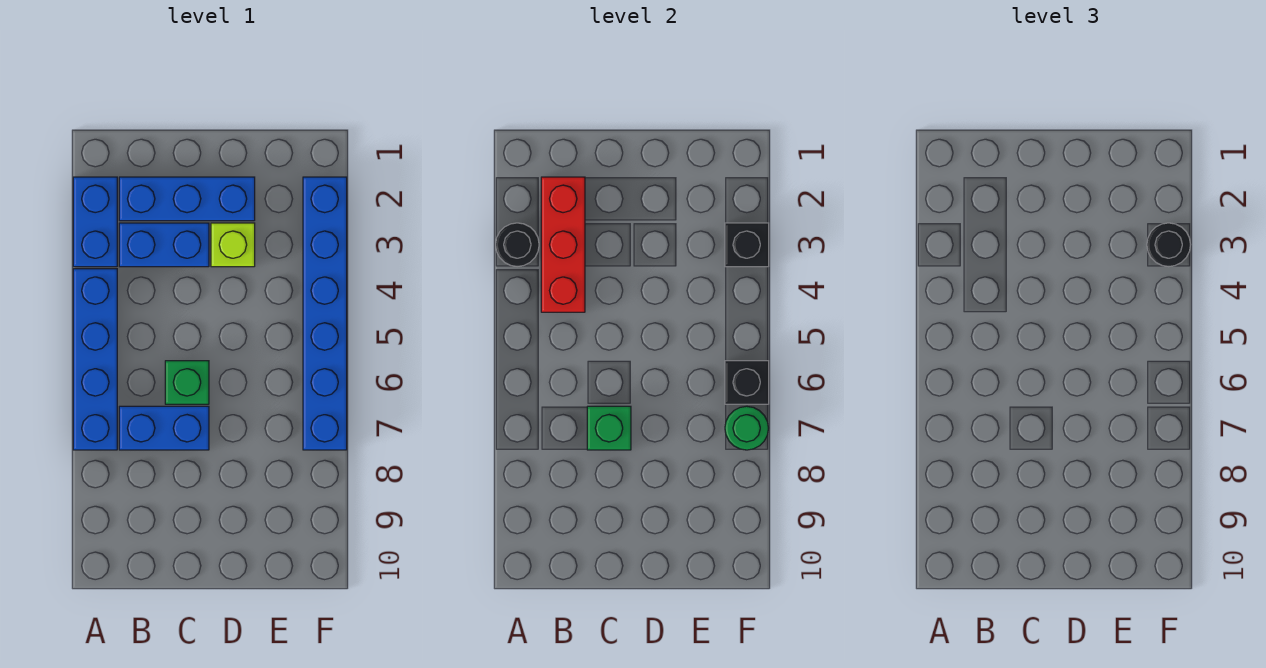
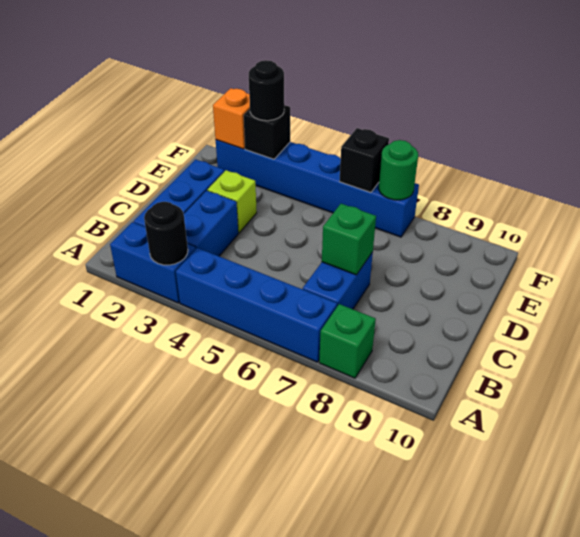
red brick B2:B4 level 2 -> none
green brick C6 level 1 -> green brick A8 level 1
none -> orange brick F2 level 2

